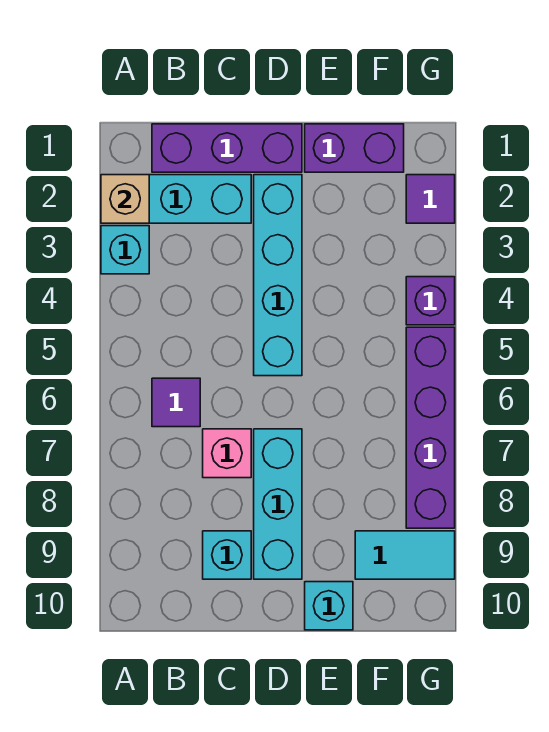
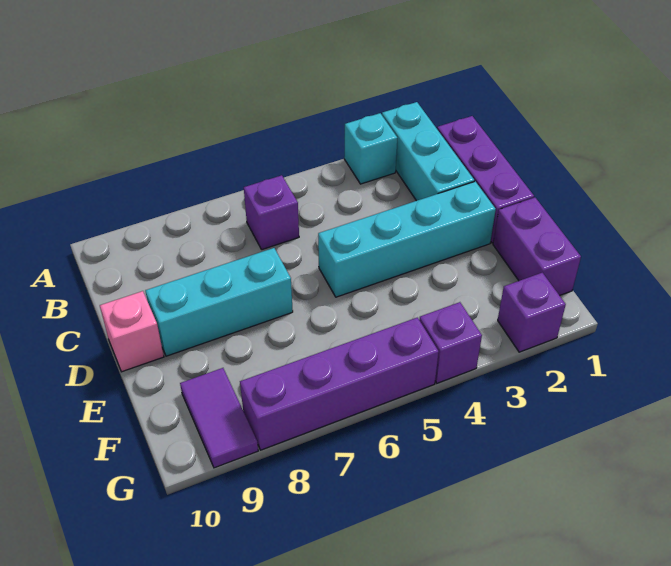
tan brick A2 level 2 -> none
purple tile B6 level 1 -> purple brick B6 level 1
pink brick C7 level 1 -> pink brick D10 level 1
cyan brick C9 level 1 -> none
cyan brick E10 level 1 -> none
cyan tile F9:G9 level 1 -> purple tile F9:G9 level 1
purple tile G2 level 1 -> purple brick G2 level 1

